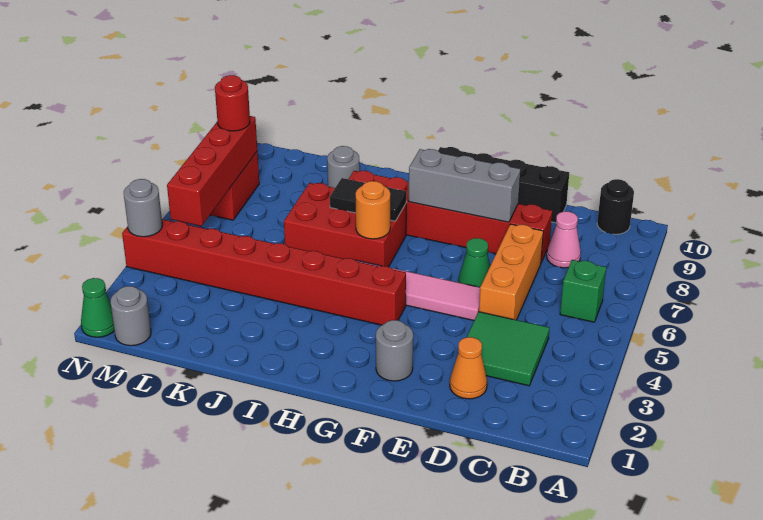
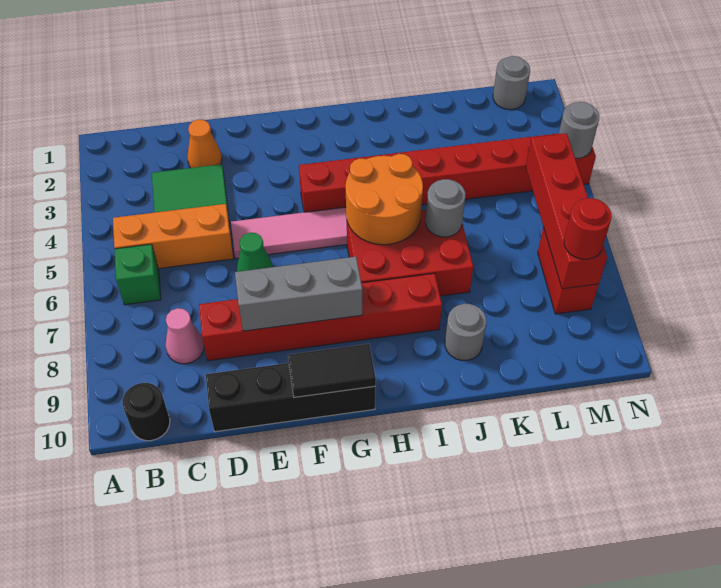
orange brick D5:D7 level 1 -> orange brick B5:D5 level 1
grey round brick F2 level 1 -> grey round brick J6 level 2
orange round brick H6 level 2 -> orange round brick H5:I6 level 2
black tile H7:I7 level 2 -> black tile F10:G10 level 2
green cone N1 level 1 -> none

